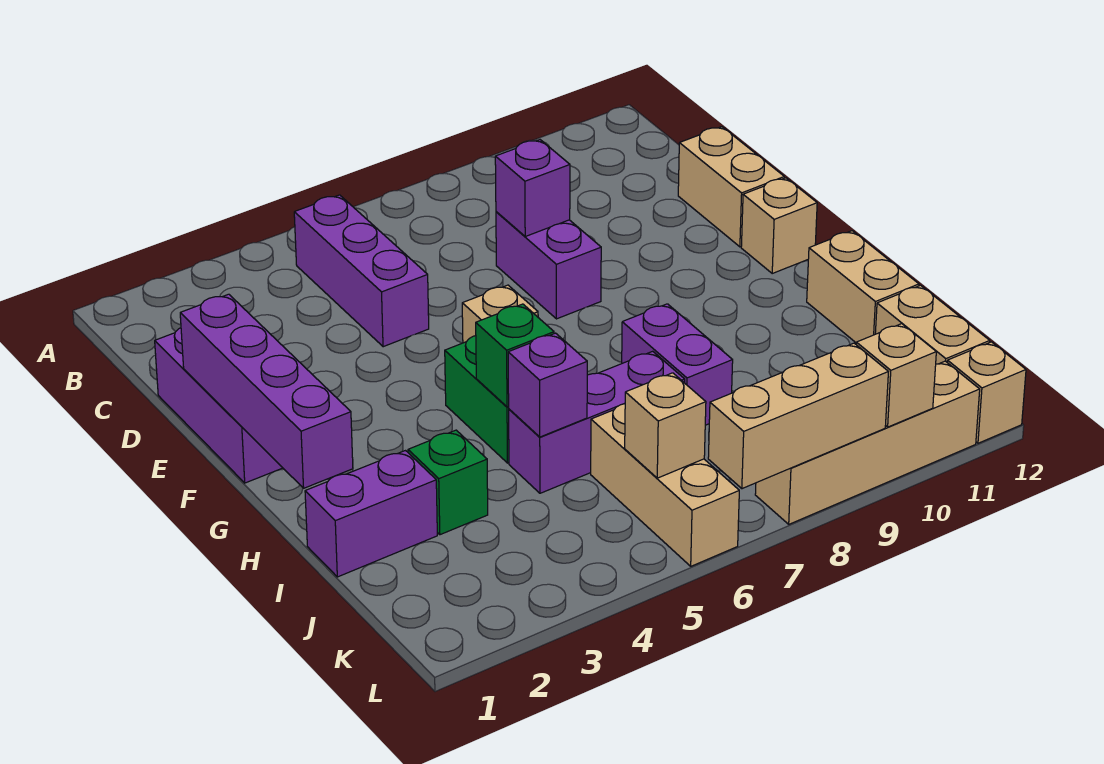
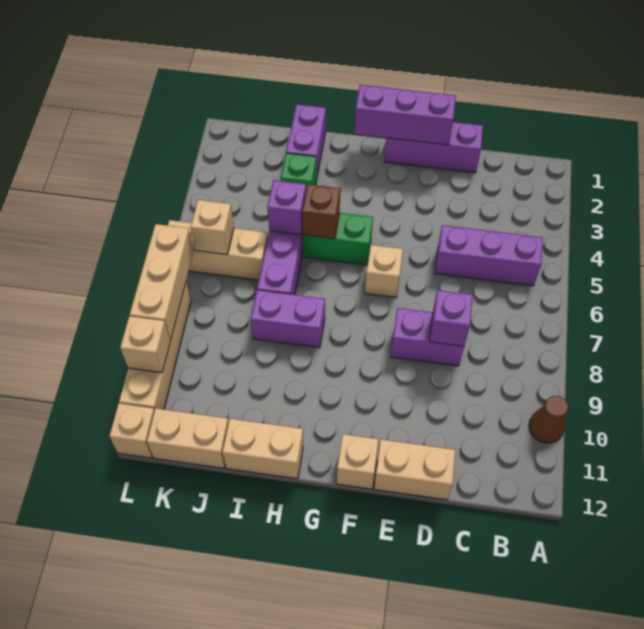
none -> brown cone A10 level 1
purple brick E1:H1 level 2 -> purple brick E1:G1 level 2
green brick H5 level 2 -> brown brick H5 level 2

